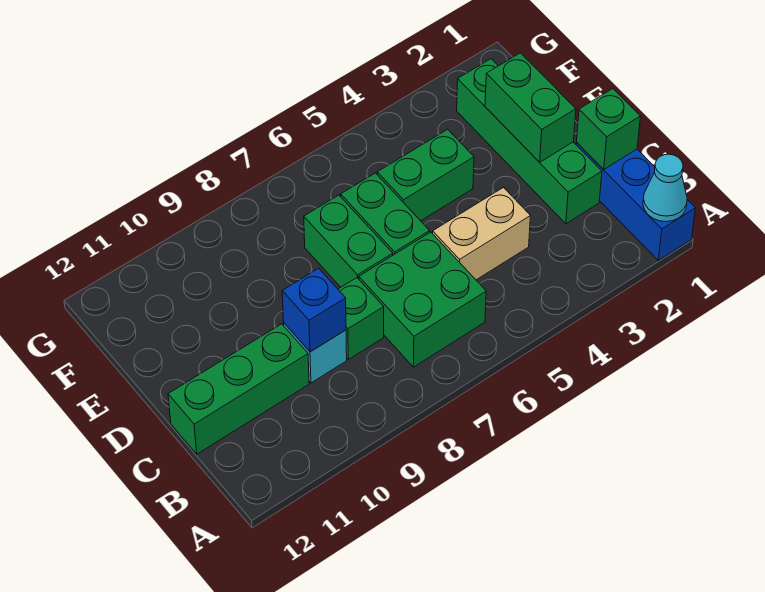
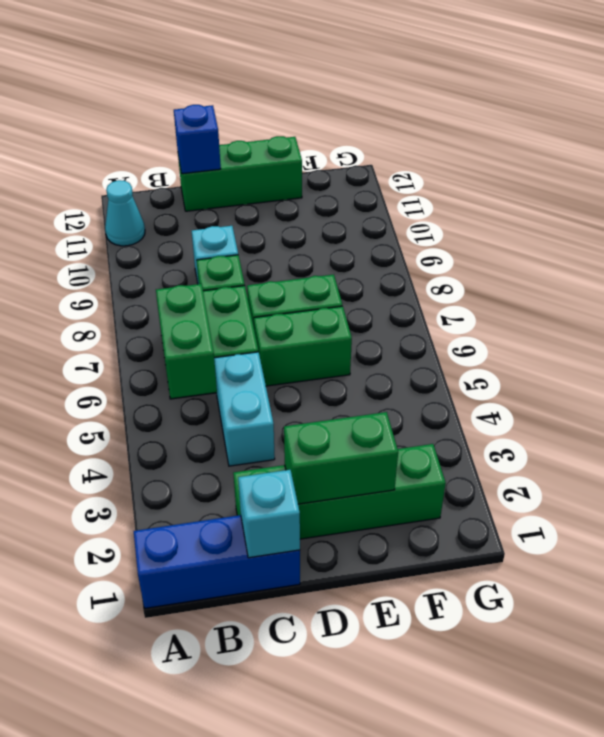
cyan cone A1 level 2 -> cyan cone A11 level 1
green brick C1 level 2 -> cyan brick C1 level 2
tan brick C4:C5 level 1 -> cyan brick C4:C5 level 1
blue brick C9 level 2 -> blue brick C12 level 2
green brick C10:C12 level 1 -> green brick C12:E12 level 1
green brick E4:E5 level 1 -> green brick B5:B6 level 2

